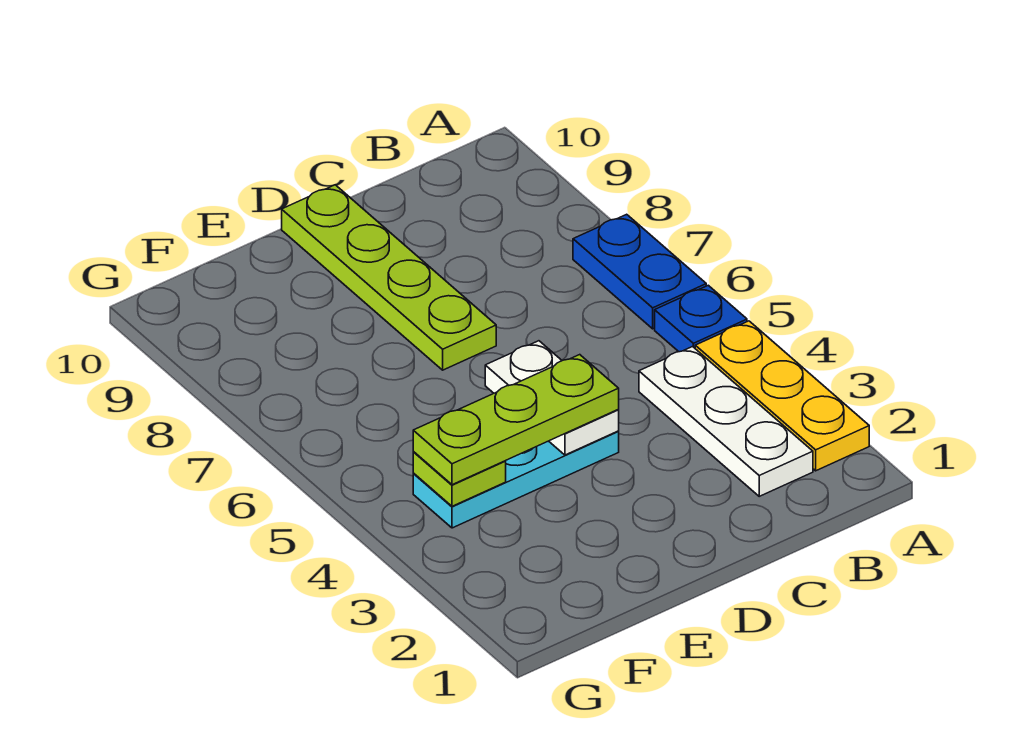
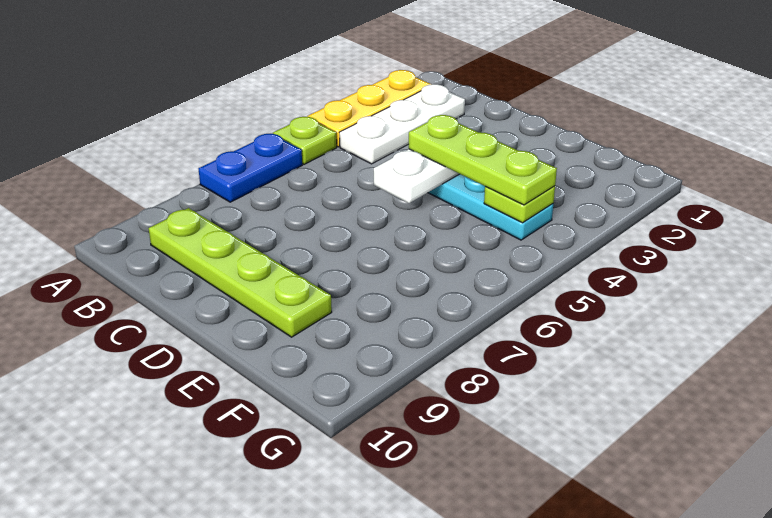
blue plate A5 level 1 -> lime plate A5 level 1
lime plate D7:D10 level 1 -> lime plate B9:E9 level 1

